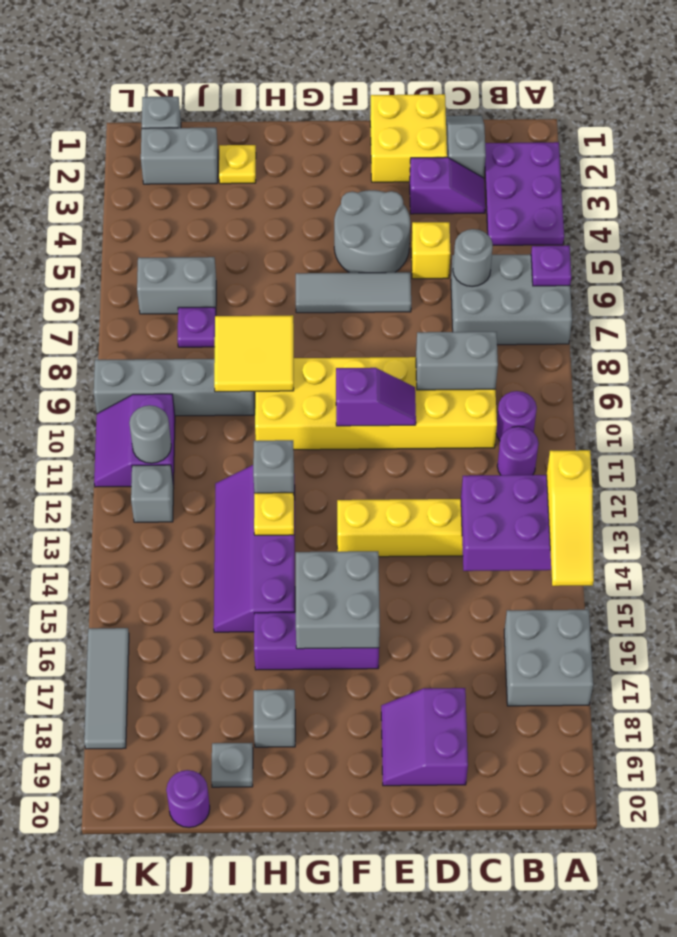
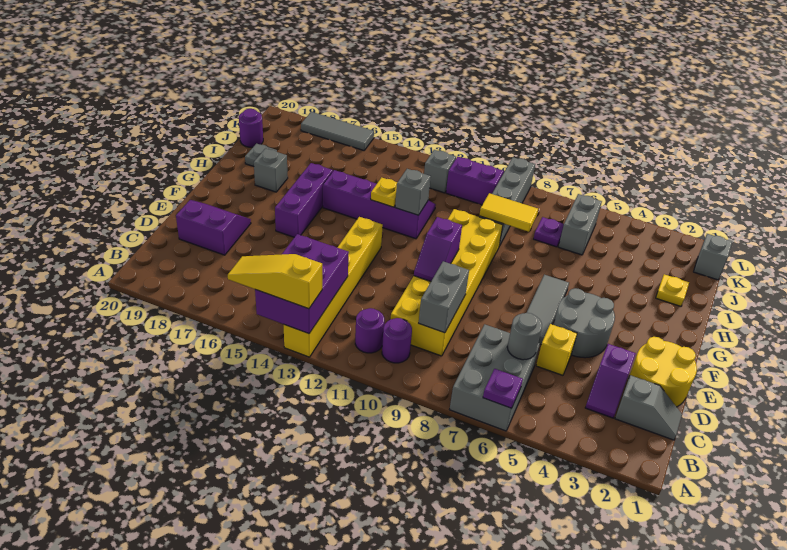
purple plate A2:B4 level 1 -> none
grey brick A16:B17 level 1 -> none
yellow brick D1:E2 level 1 -> yellow round brick D1:E2 level 1
grey brick F15:G16 level 2 -> none
yellow tile H8:I9 level 2 -> yellow tile I8:I9 level 2
grey brick J2:K2 level 1 -> none
grey round brick K11 level 2 -> none

